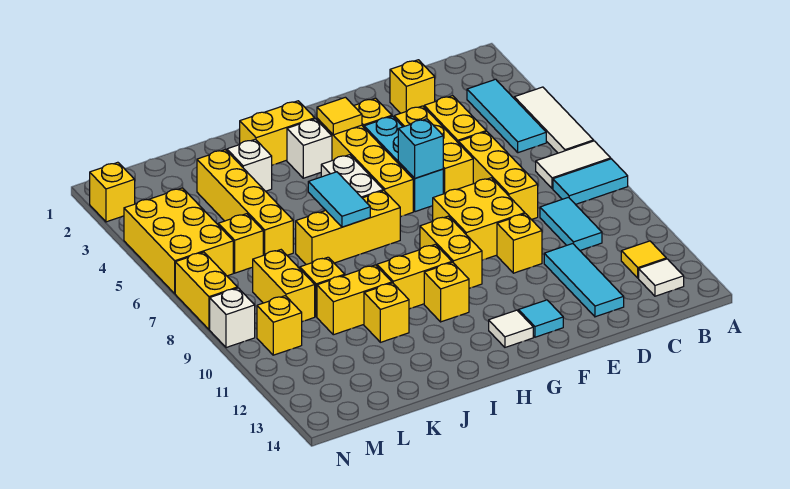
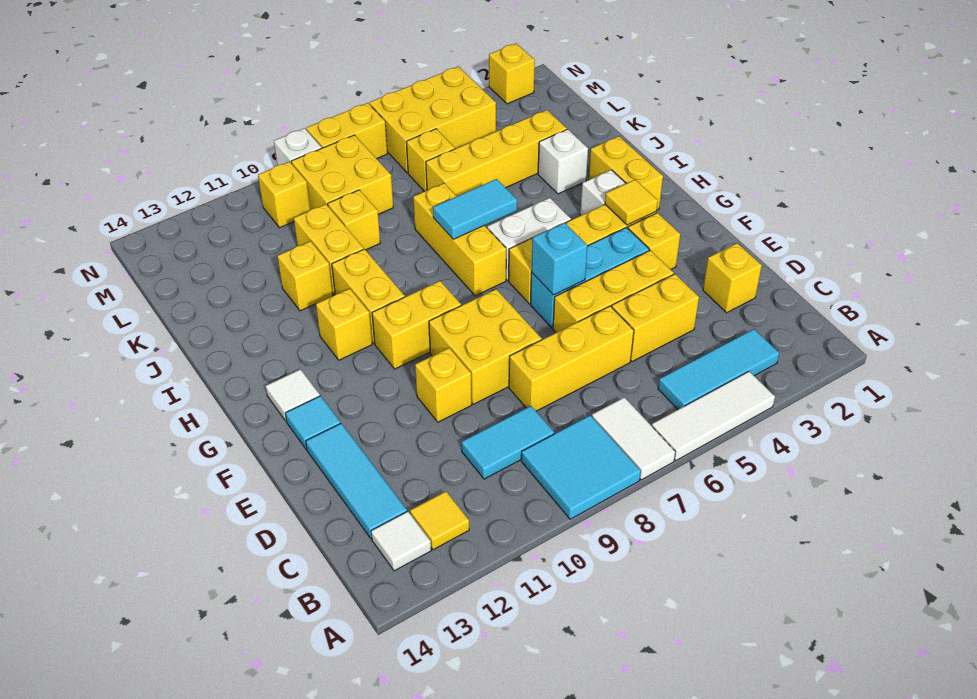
cyan tile A8:B8 level 1 -> cyan tile A8:B9 level 1
cyan tile D11:D13 level 1 -> cyan tile C13:E13 level 1
yellow brick L8:L9 level 1 -> yellow brick L8:M9 level 1

